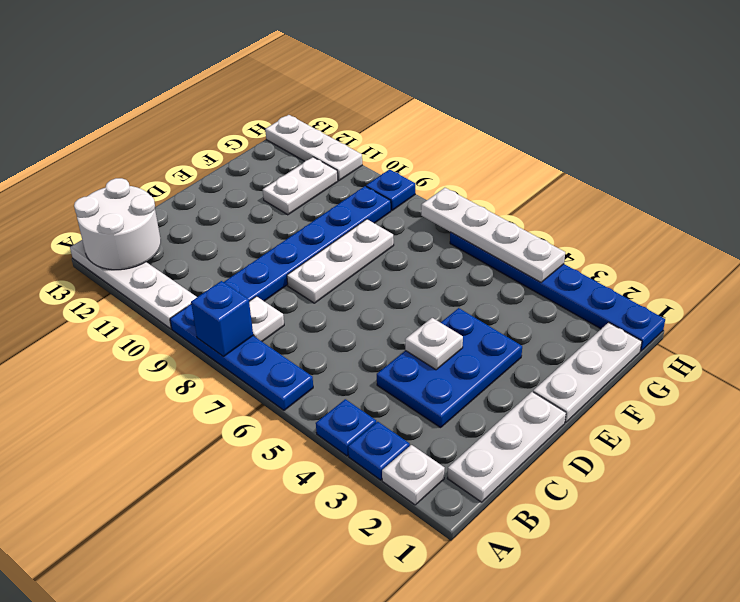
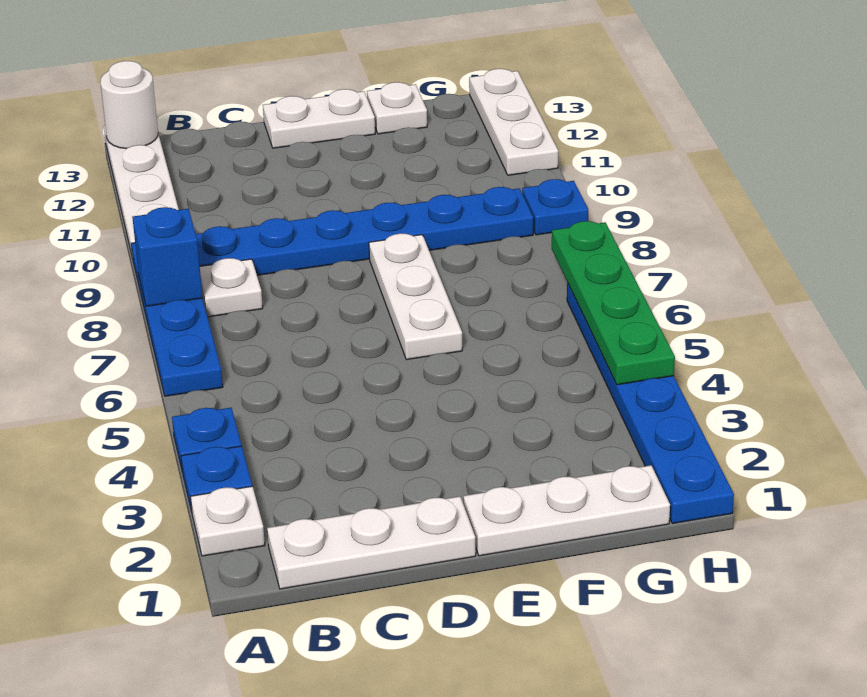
white round brick A12:B13 level 2 -> white round brick A13 level 2
blue plate C3:E4 level 1 -> none
white plate D4 level 2 -> white plate F13 level 1
white plate D8:F8 level 1 -> white plate E6:E8 level 1
white plate F11:G11 level 1 -> white plate D13:E13 level 1
white plate H4:H7 level 2 -> green plate H4:H7 level 2

